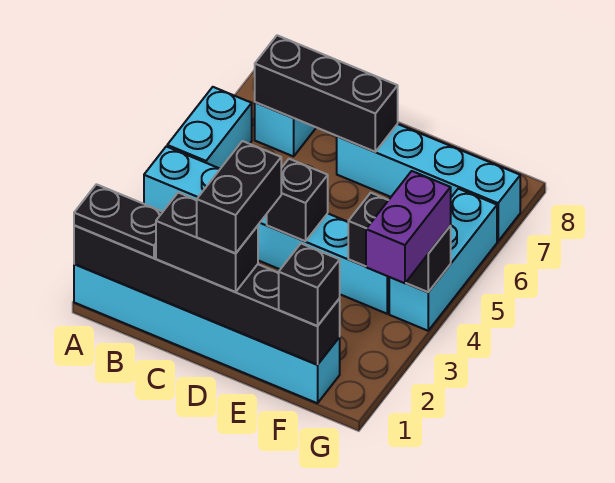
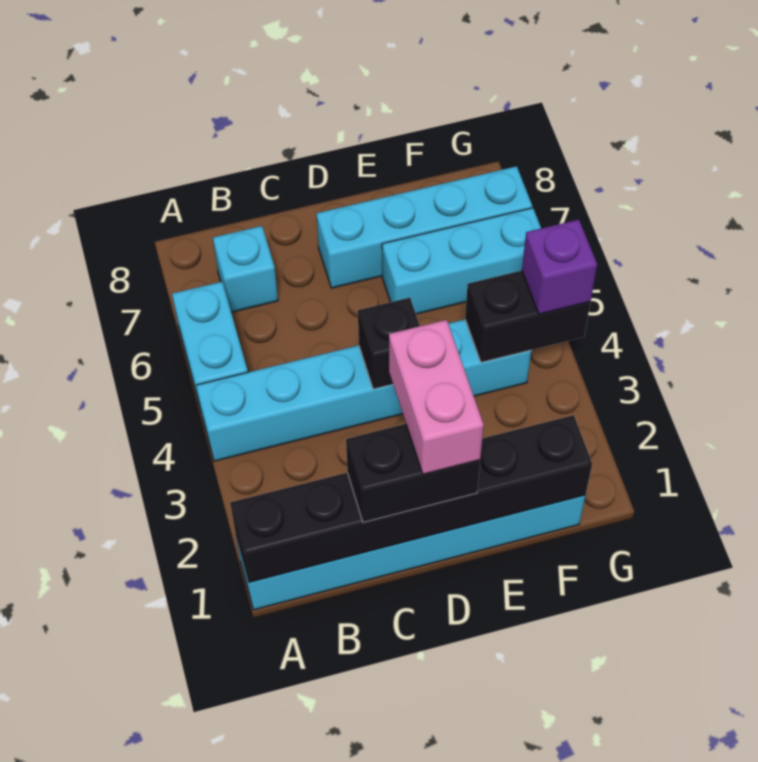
black plate A1:B1 level 3 -> none
black brick B7:D7 level 2 -> none
black brick D1:D2 level 4 -> pink brick D1:D2 level 4
black brick F1 level 3 -> none
purple brick G3:G4 level 3 -> purple brick G4 level 3
cyan brick G4:G6 level 1 -> cyan brick E6:G6 level 1

